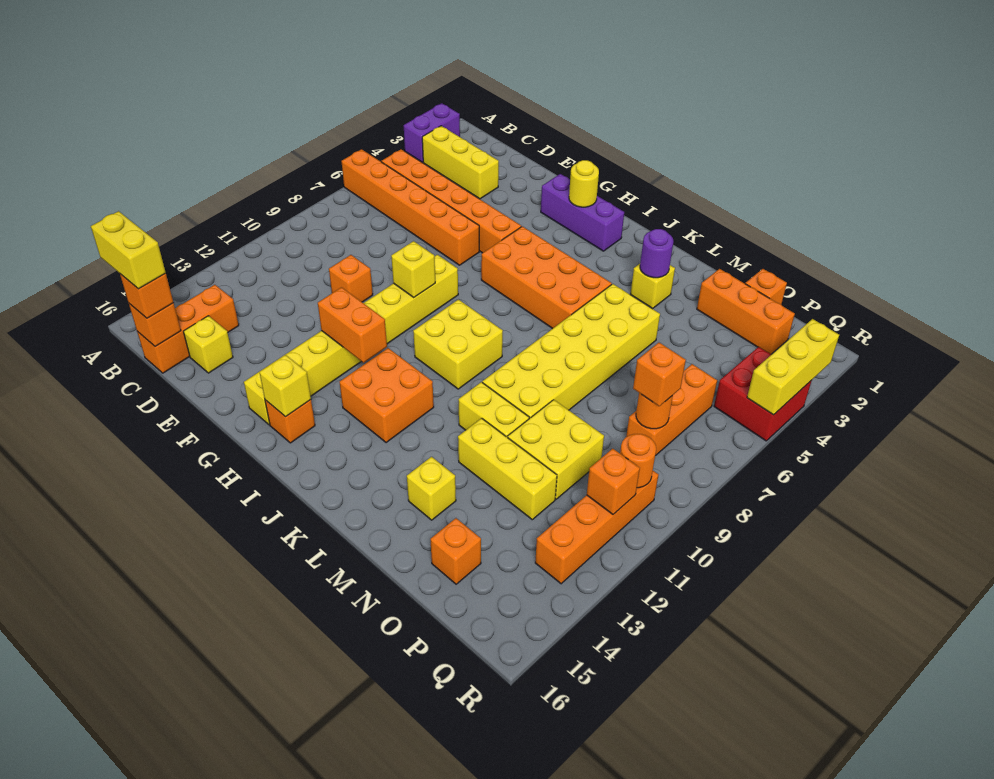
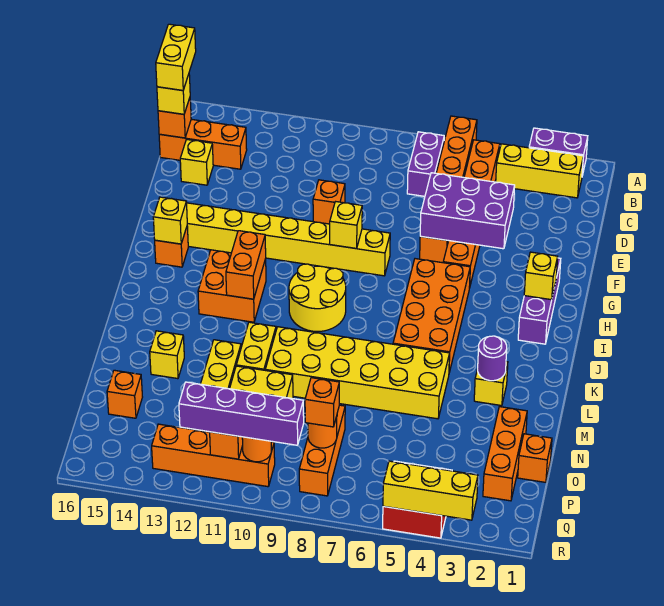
yellow brick B3:D3 level 1 -> yellow brick B2:B4 level 1
none -> purple brick B7:C7 level 1
orange brick C16 level 3 -> yellow brick C16 level 3
none -> purple brick E4:F6 level 2
orange brick G12:H12 level 2 -> orange brick I12:J12 level 2
yellow round brick H2 level 2 -> yellow brick H2 level 2
yellow brick I9:J10 level 1 -> yellow round brick I9:J10 level 1
orange brick P6:P8 level 1 -> orange brick O8:Q8 level 1
none -> purple brick Q9:Q12 level 3

